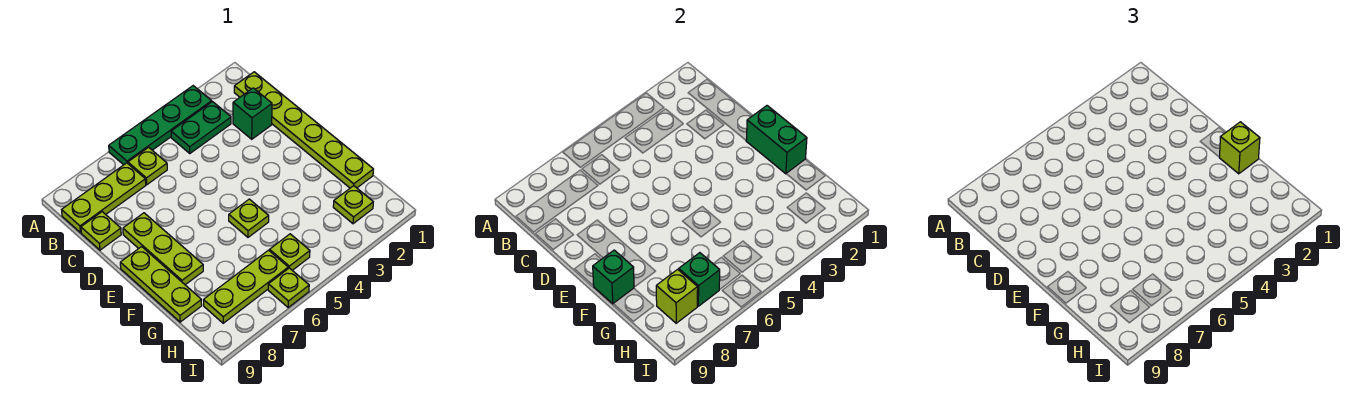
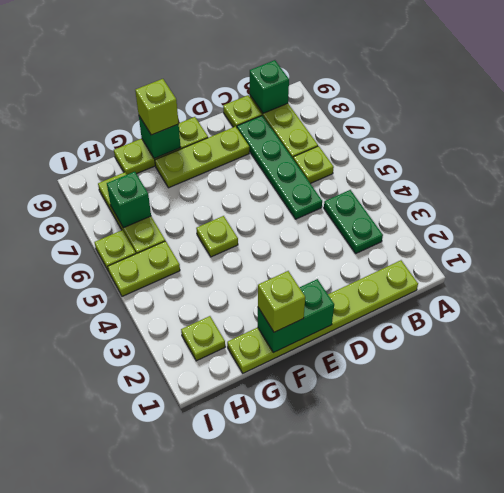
green plate A3:A6 level 1 -> green plate C5:C8 level 1
green brick C2 level 1 -> green brick B9 level 2
lime plate H5 level 1 -> lime plate H5:I5 level 1
lime brick H8 level 2 -> lime brick F9 level 3

